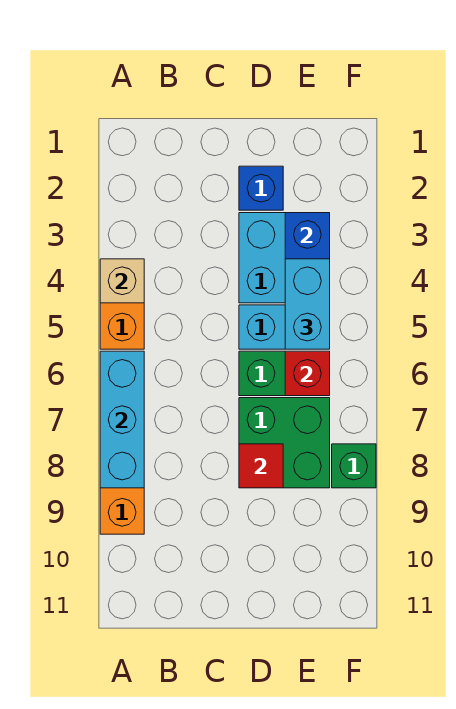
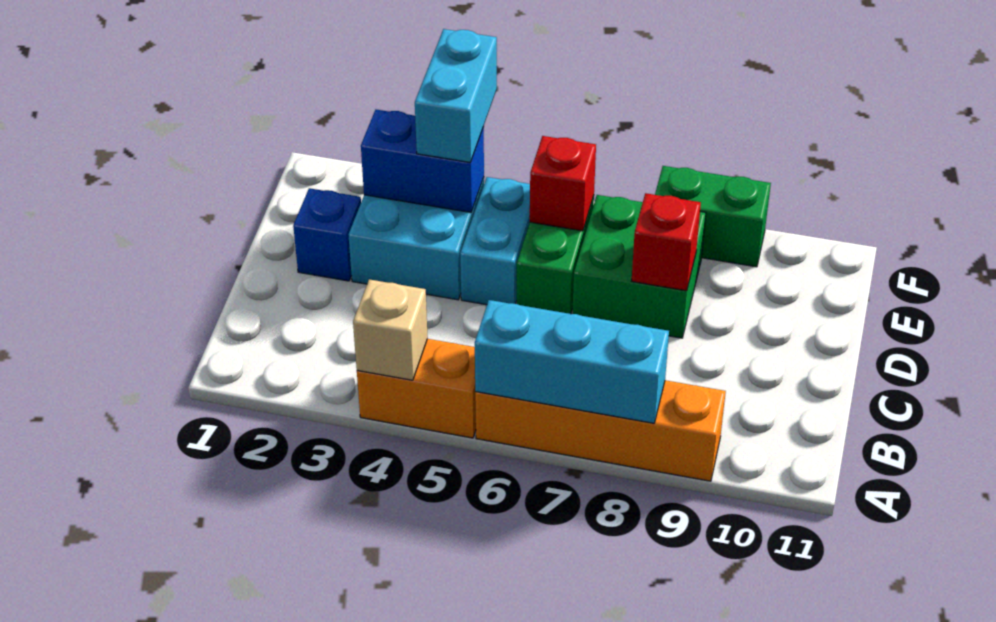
red tile D8 level 2 -> red brick D8 level 2
cyan brick E4:E5 level 3 -> cyan brick E4:F4 level 3
green brick F8 level 1 -> green brick F8:F9 level 1

